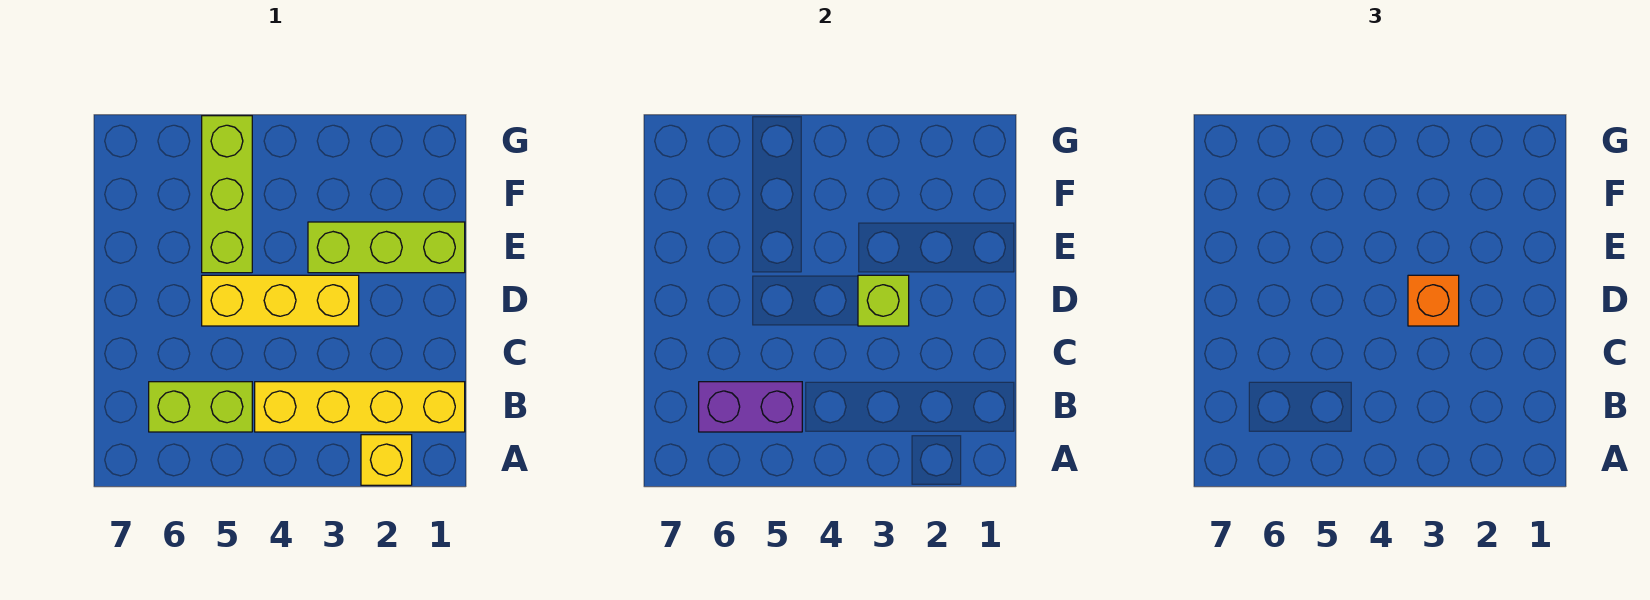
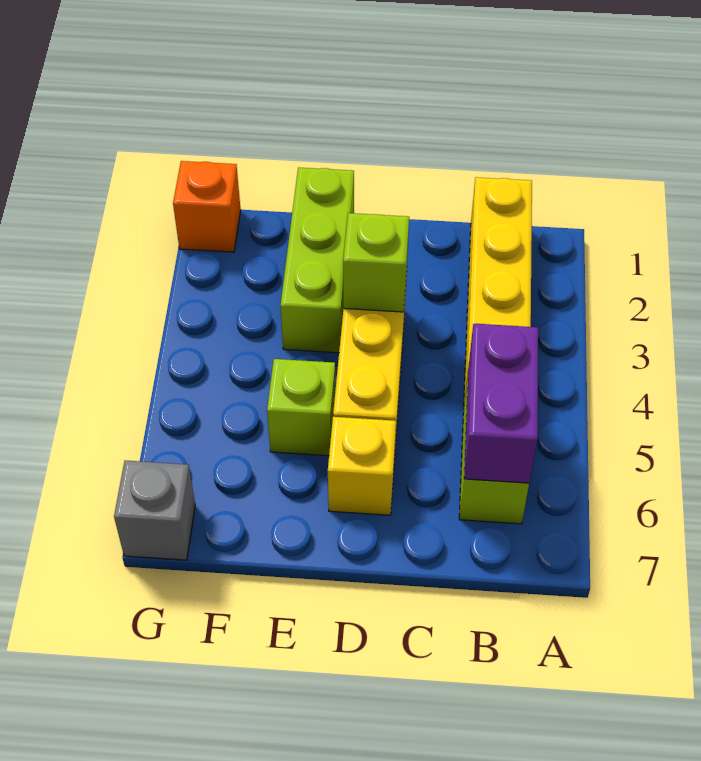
yellow brick A2 level 1 -> yellow brick D6 level 1
orange brick D3 level 3 -> orange brick G1 level 1
lime brick E5:G5 level 1 -> lime brick E5 level 1
none -> grey brick G7 level 1

